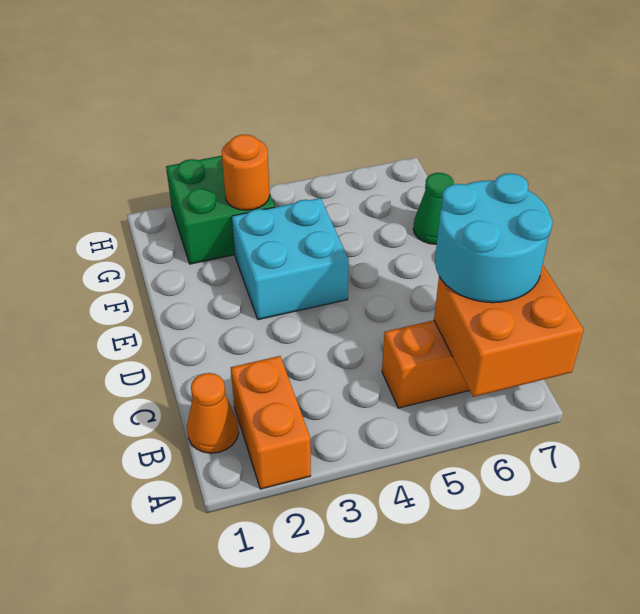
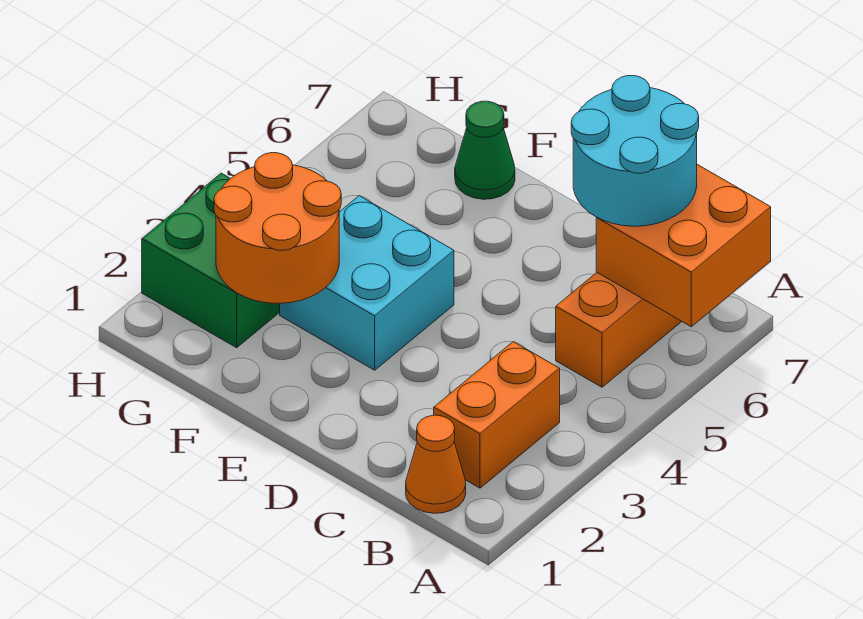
orange brick A2:B2 level 1 -> orange brick B2:B3 level 1
orange round brick G3 level 2 -> orange round brick F2:G3 level 2

